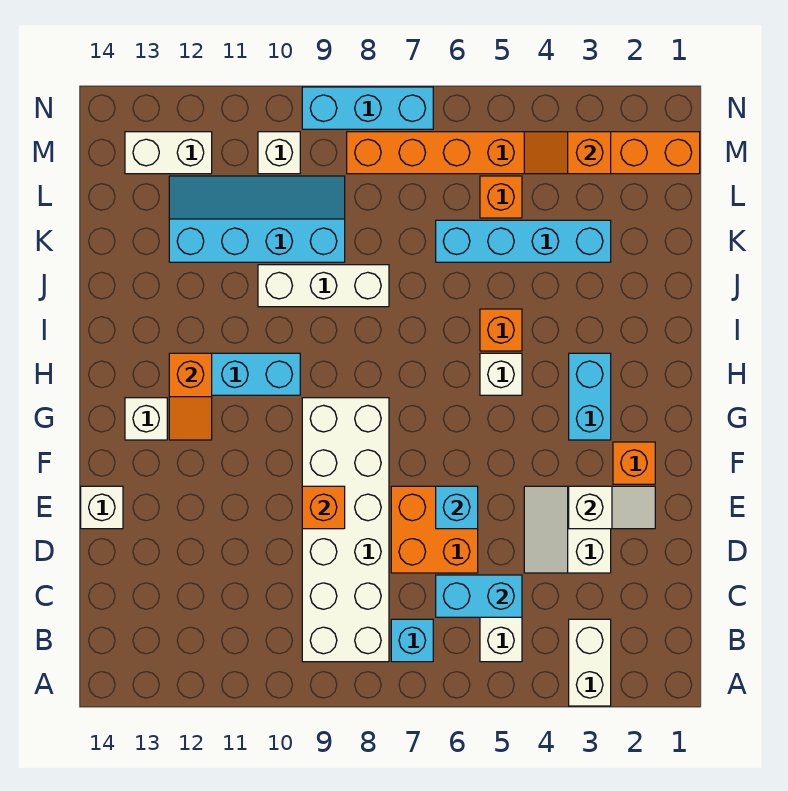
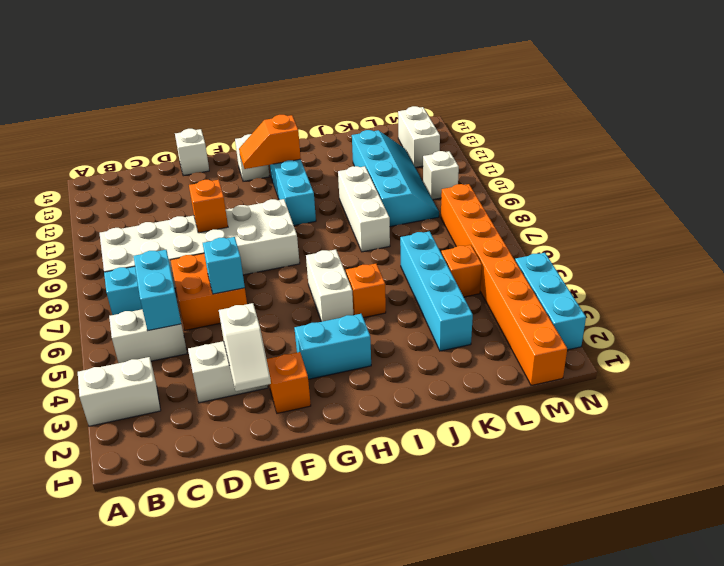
white brick H5 level 1 -> white brick H5:H6 level 1
orange slope M3:M4 level 2 top 3 -> none
cyan brick N7:N9 level 1 -> cyan brick N2:N4 level 1

